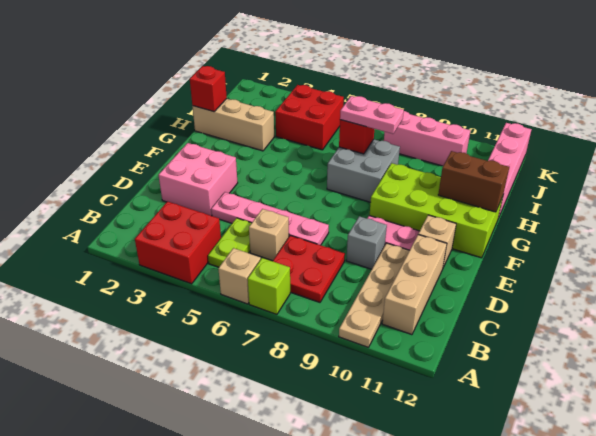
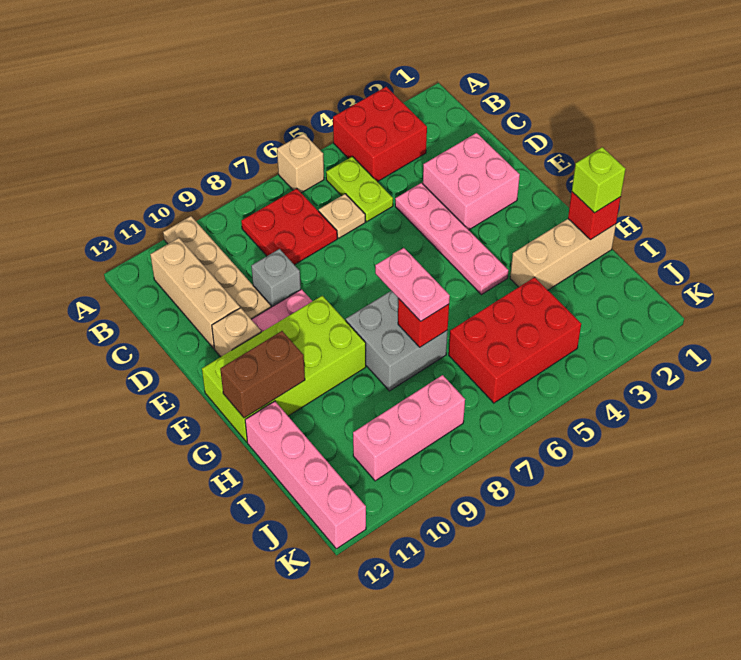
lime brick A7 level 1 -> lime brick H1 level 3
tan brick C6 level 1 -> tan plate C6 level 1
pink plate D4:D7 level 1 -> pink plate D4:G4 level 1
pink plate H7:H8 level 3 -> pink plate G7:H7 level 3
red brick I4:J5 level 1 -> red brick I4:J6 level 1

